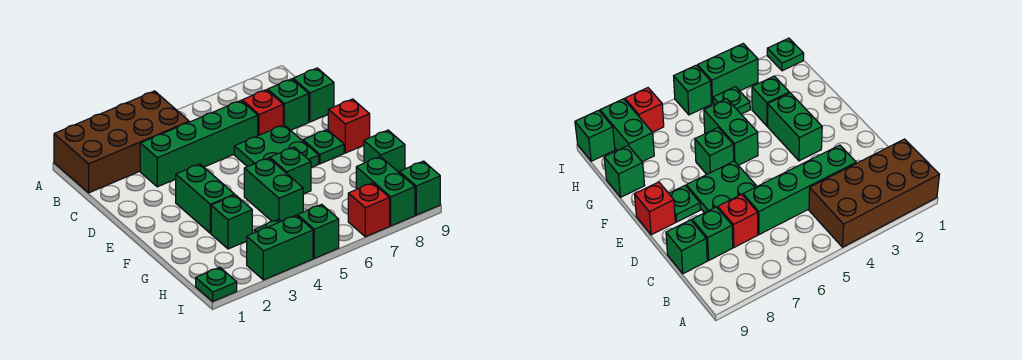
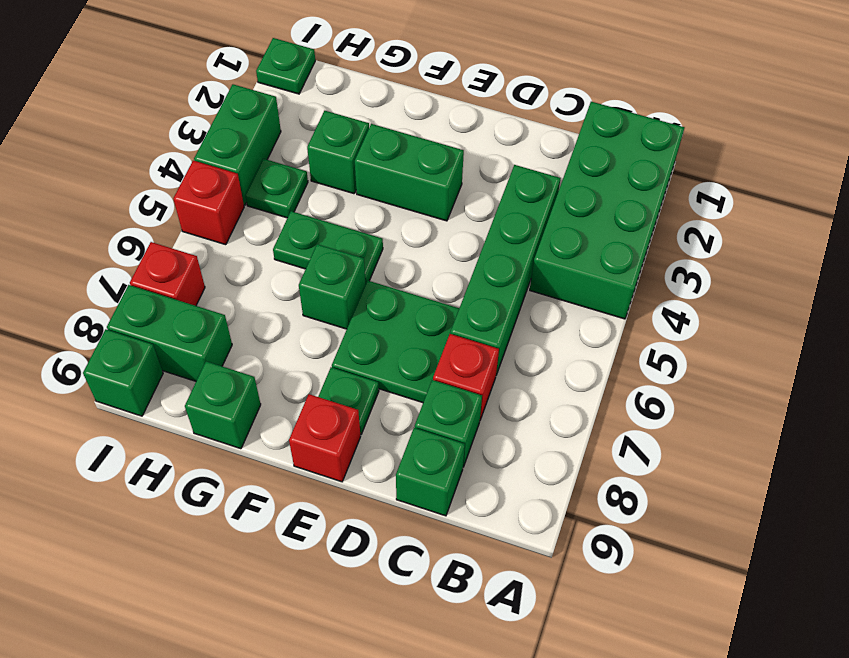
brown brick A1:B4 level 1 -> green brick A1:B4 level 1
green brick F5:G5 level 1 -> green plate F5:G5 level 1
green brick I5 level 1 -> red brick I5 level 1

